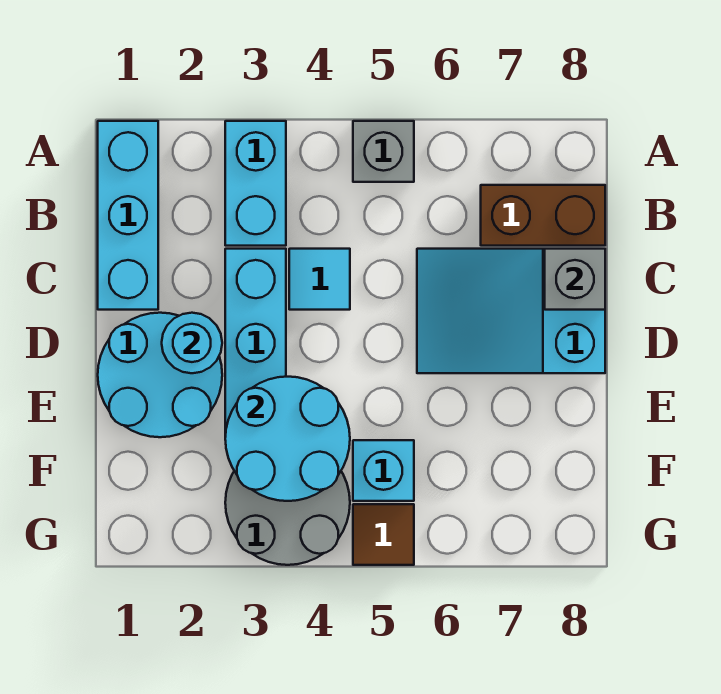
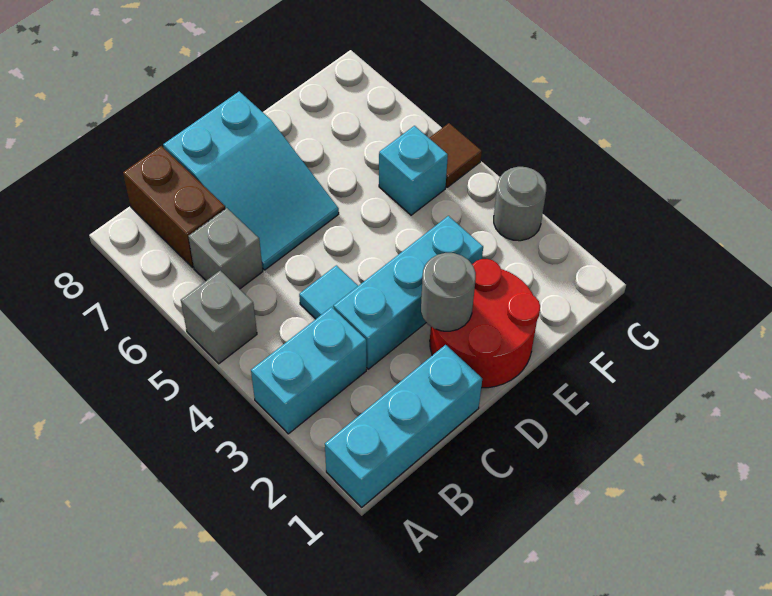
grey brick C8 level 2 -> grey brick B6 level 1
cyan round brick D1:E2 level 1 -> red round brick D1:E2 level 1
cyan round brick D2 level 2 -> grey round brick D2 level 2
cyan round brick E3:F4 level 2 -> none
grey round brick F3:G4 level 1 -> grey round brick G3 level 1

